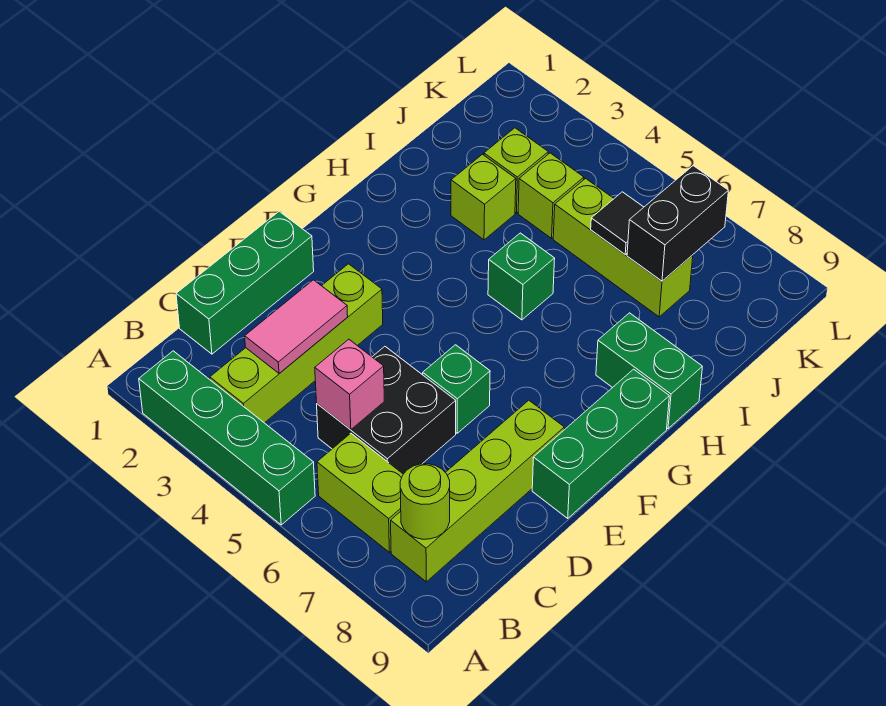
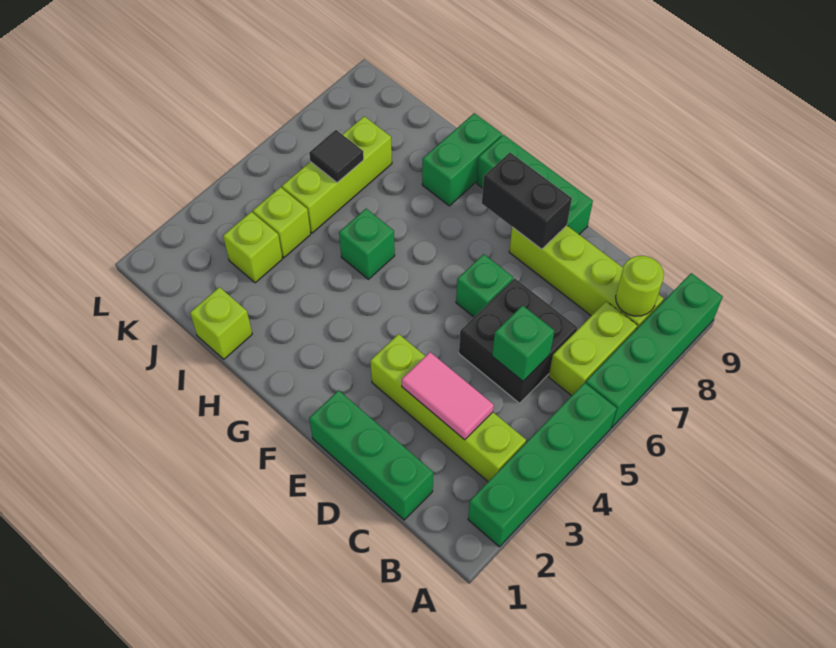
none -> green brick A6:A9 level 1
pink brick C5 level 2 -> green brick C5 level 2
lime brick I3 level 1 -> lime brick I1 level 1
black brick J7:K7 level 2 -> black brick E8:F8 level 2

